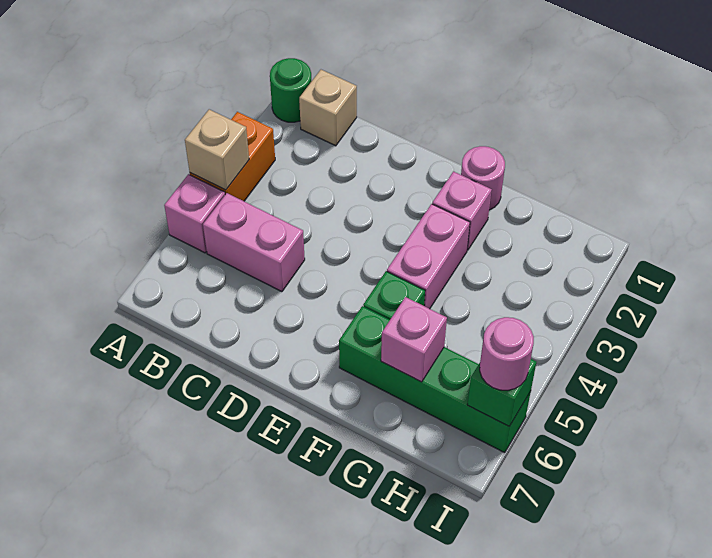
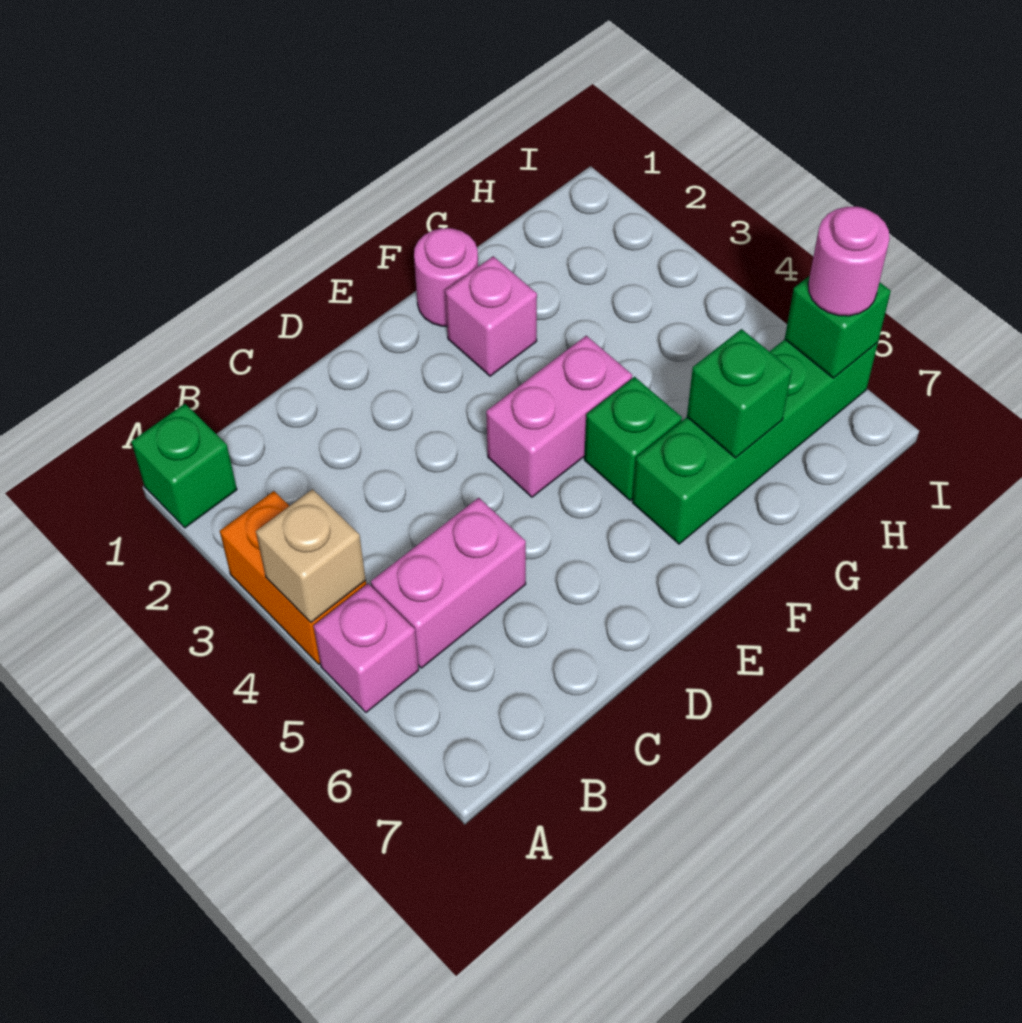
green round brick A1 level 1 -> green brick A1 level 1
tan brick B1 level 1 -> none
pink brick F3:F4 level 1 -> pink brick E4:F4 level 1
pink brick G6 level 2 -> green brick G6 level 2

